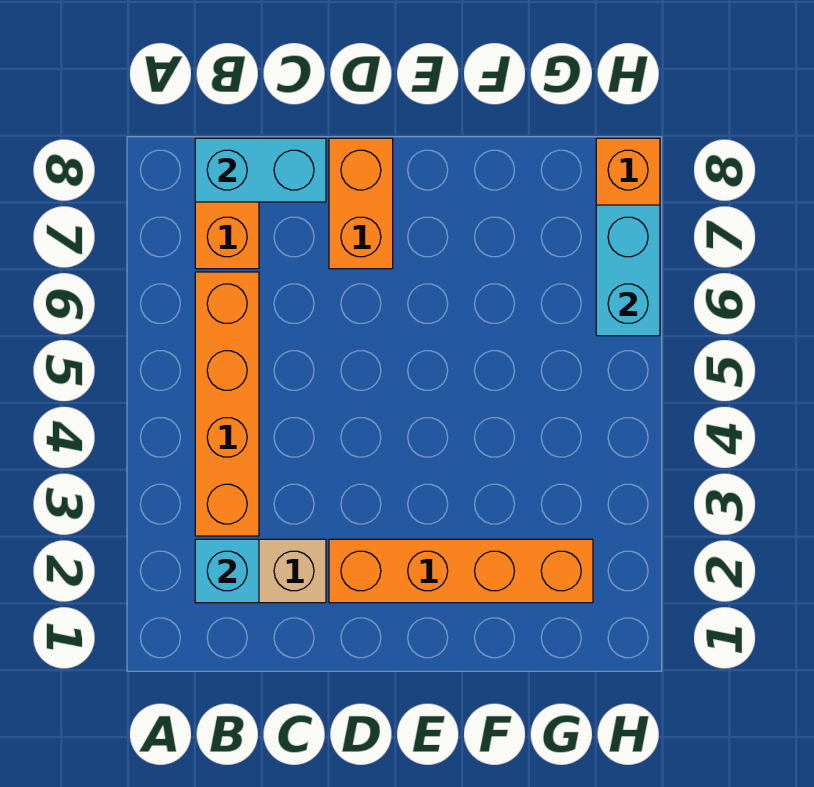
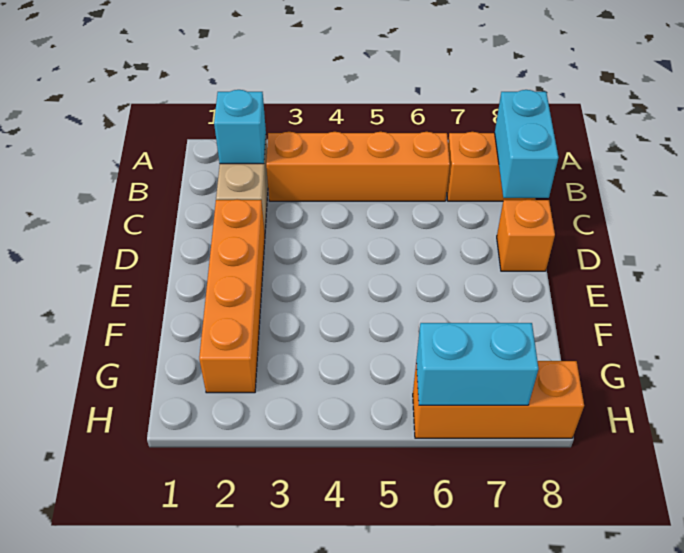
orange brick D7:D8 level 1 -> orange brick D8 level 1

